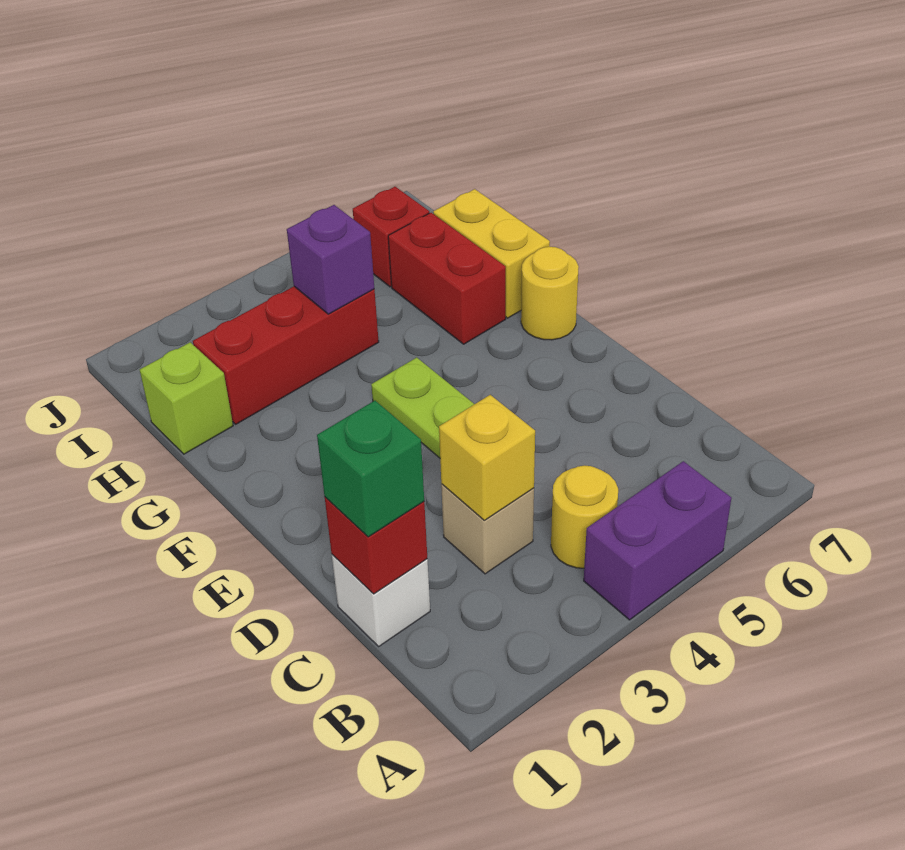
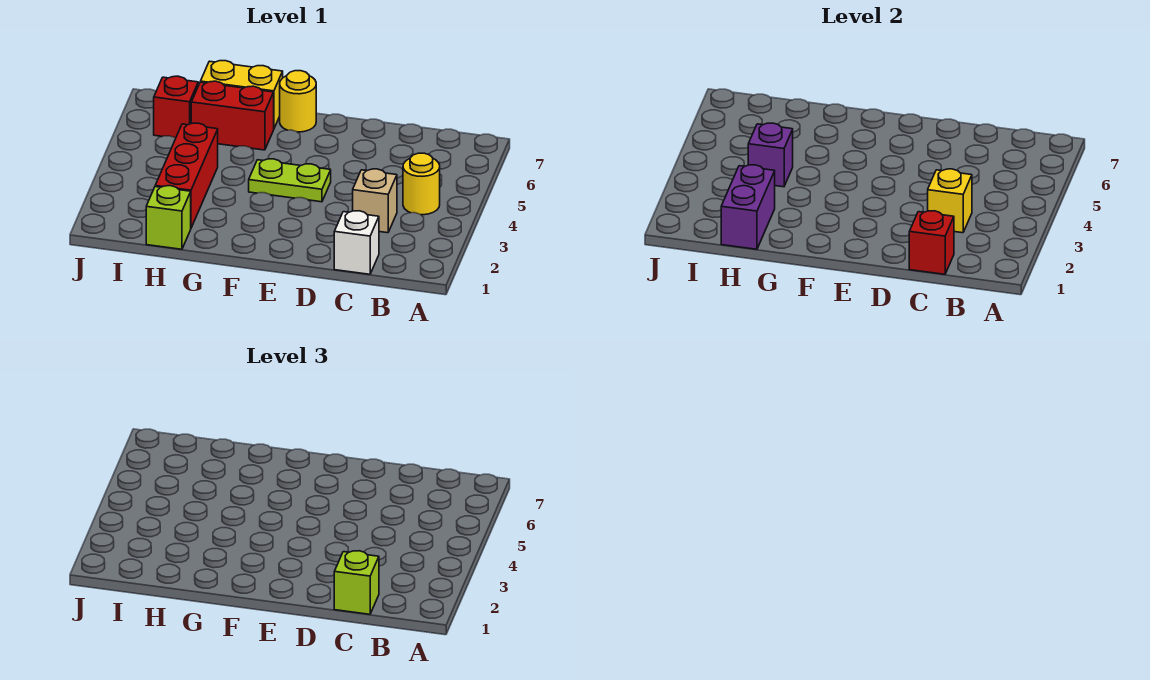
purple brick A4:A5 level 1 -> purple brick H1:H2 level 2
green brick C1 level 3 -> lime brick C1 level 3

